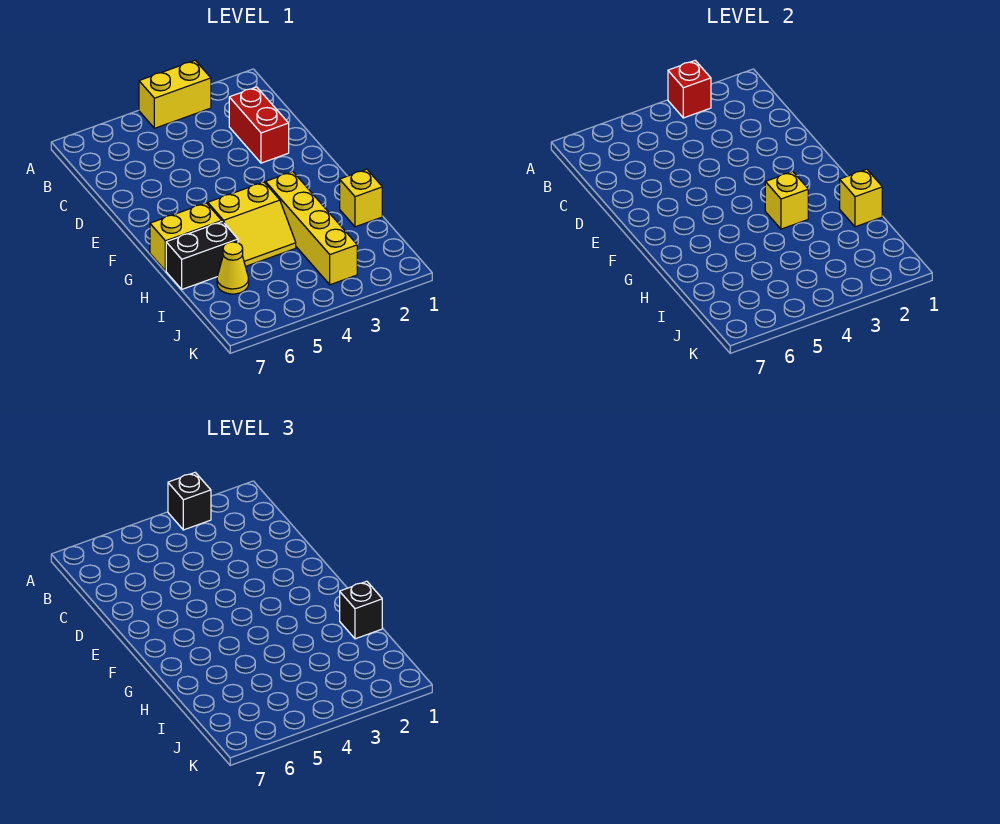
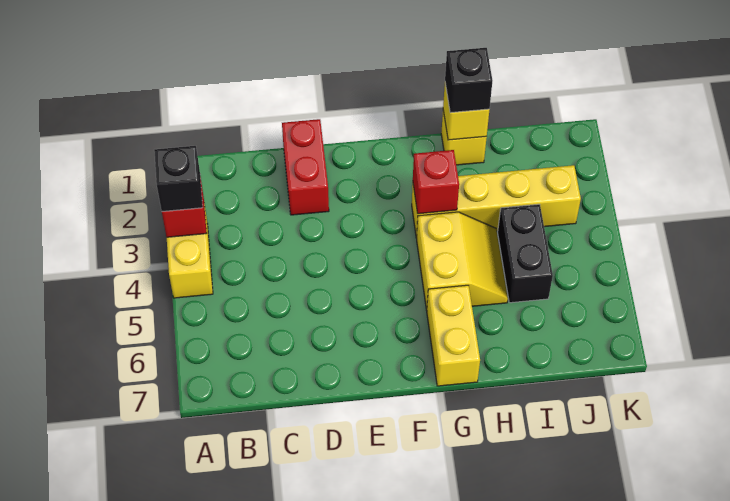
red brick C2:D2 level 1 -> red brick D1:D2 level 1
yellow brick G3 level 2 -> red brick G3 level 2
black brick H6:H7 level 1 -> black brick I4:I5 level 1
yellow cone I6 level 1 -> none

